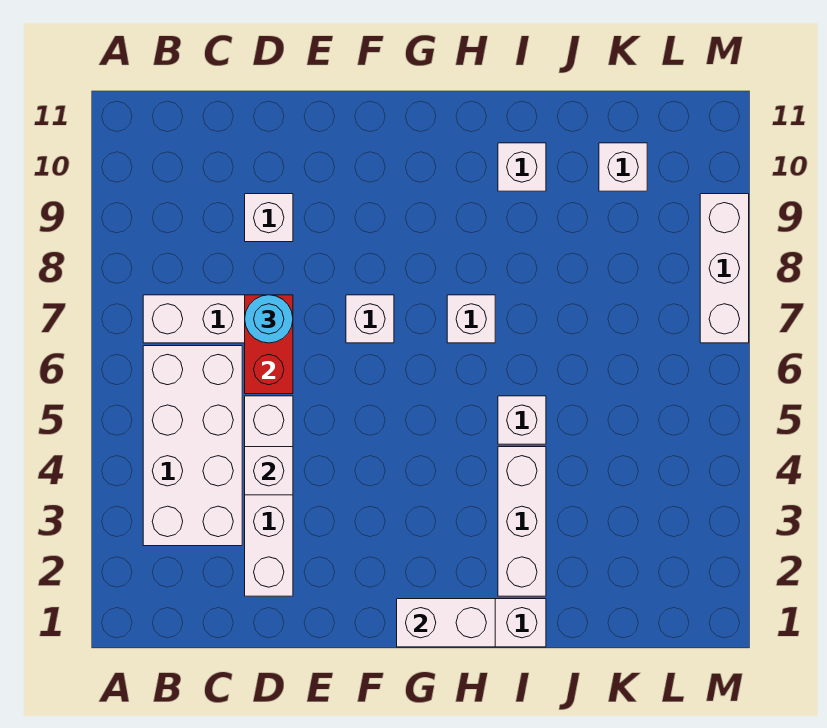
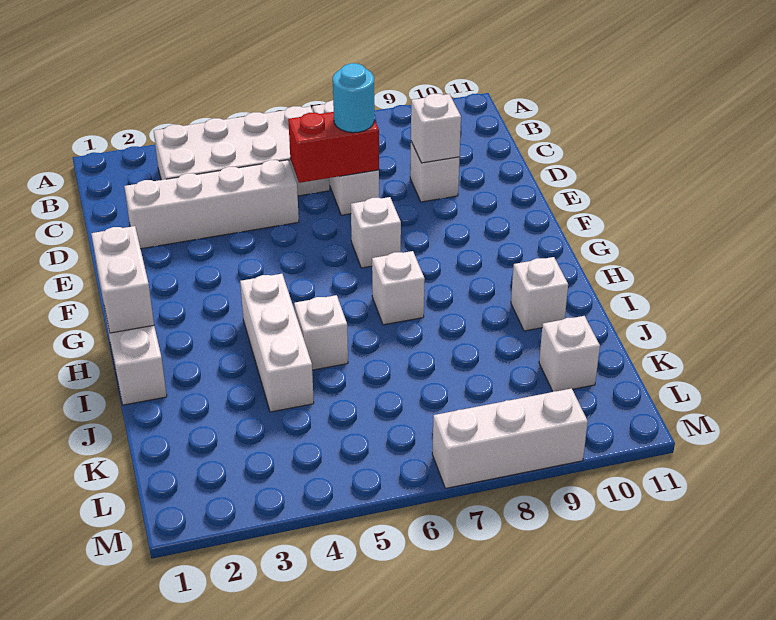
white brick D4 level 2 -> white brick D9 level 2
white brick I2:I4 level 1 -> white brick H4:J4 level 1

